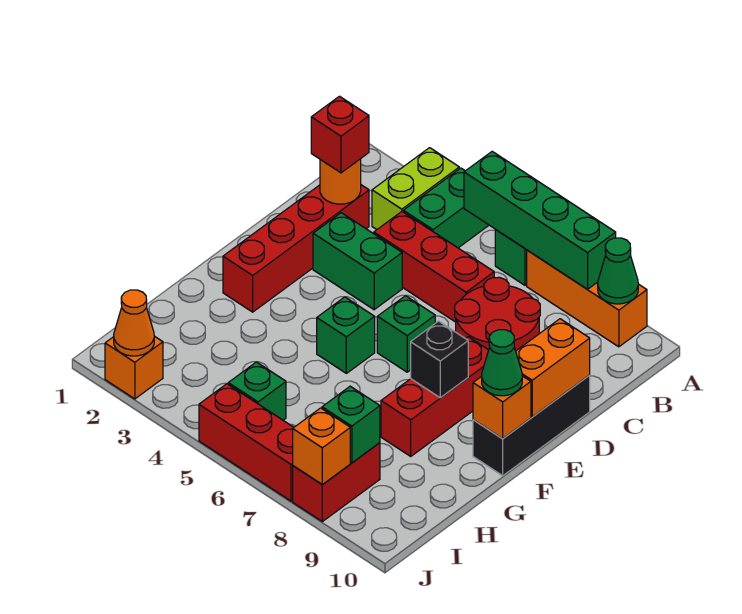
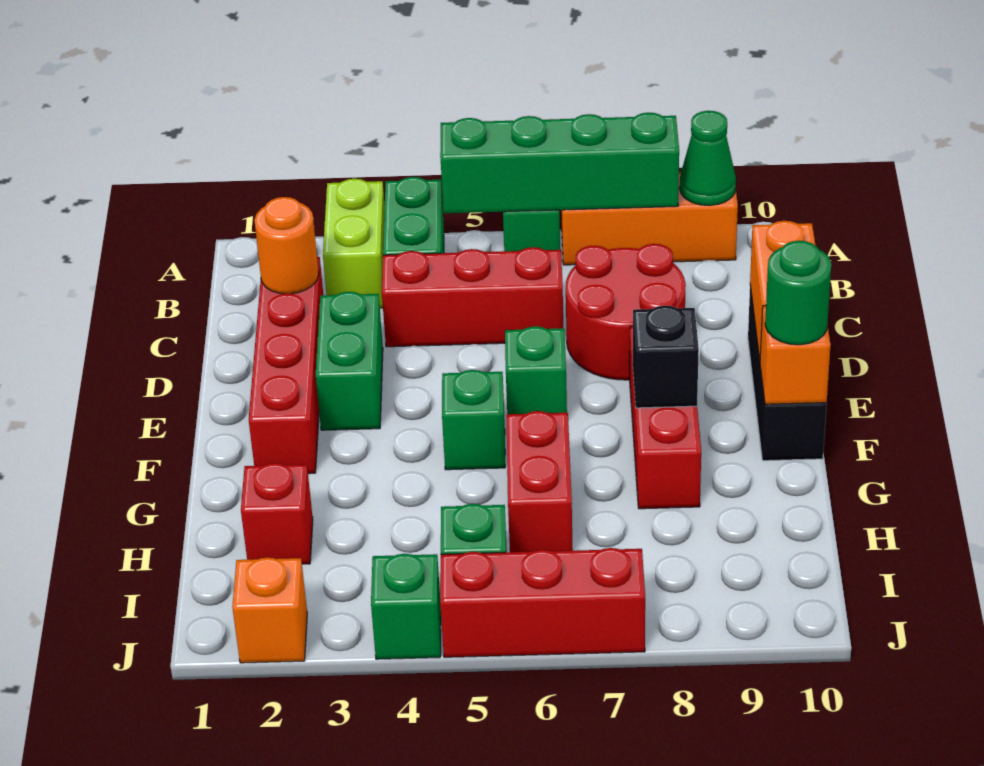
red brick C2 level 3 -> red brick H2 level 1
green brick D3:D4 level 1 -> green brick D3:E3 level 1
green cone F10 level 3 -> green round brick F10 level 3
red brick I8:J8 level 1 -> red brick G6:H6 level 1
green brick I8 level 2 -> green brick J4 level 1
orange cone J2 level 2 -> none
orange brick J8 level 2 -> none

